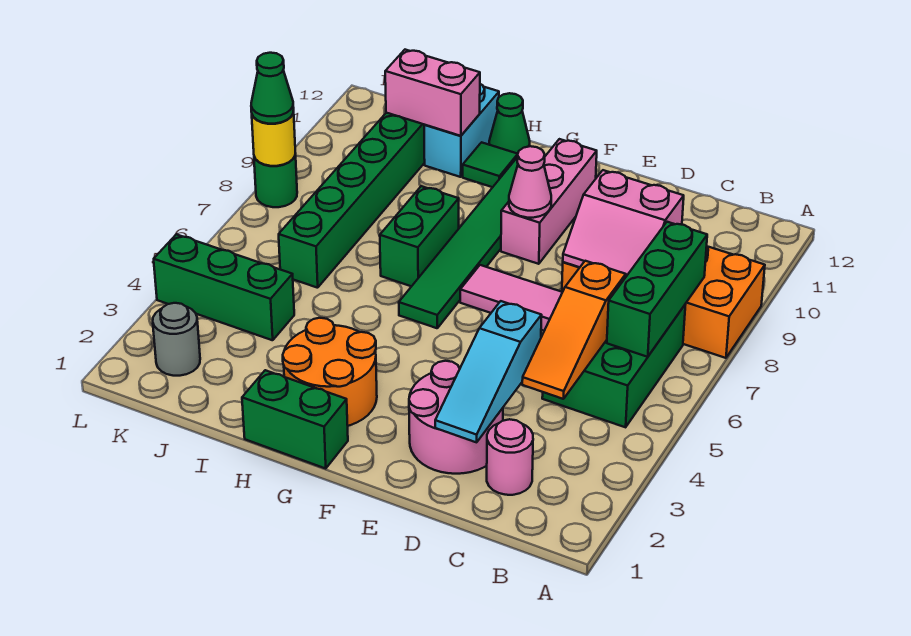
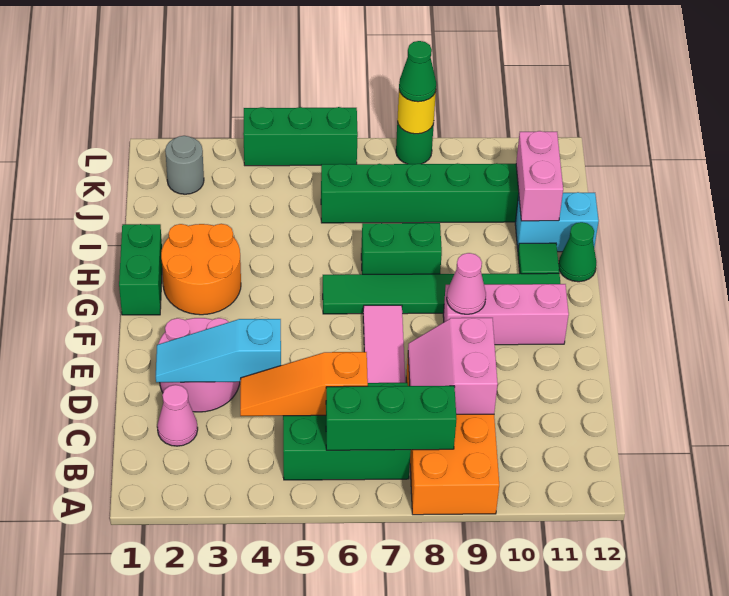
pink round brick C2 level 1 -> pink cone C2 level 1
green brick J4:L4 level 1 -> green brick L4:L6 level 1

